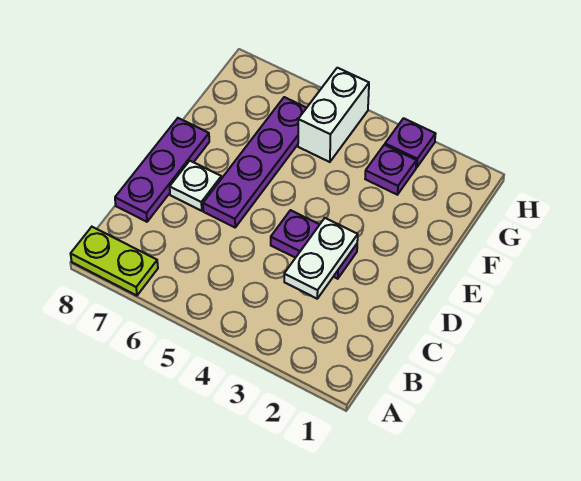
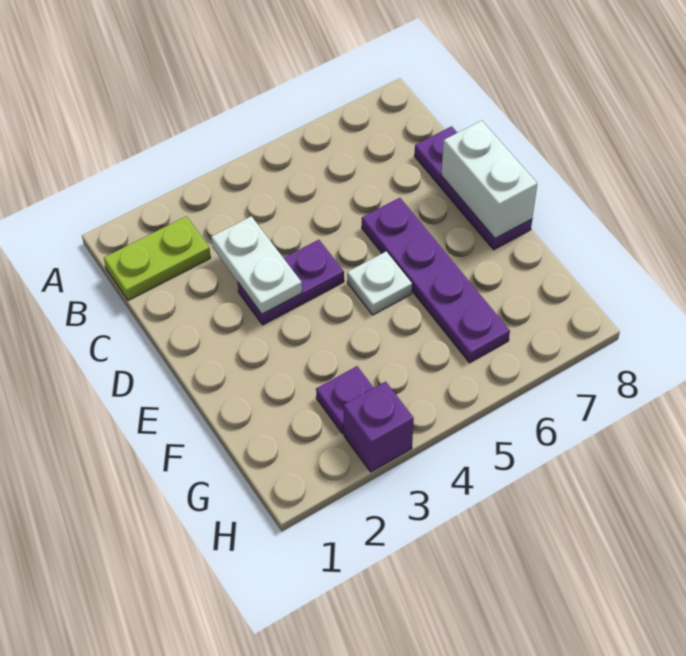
lime plate A7:A8 level 1 -> lime plate B1:B2 level 1
white plate D7 level 1 -> white plate E5 level 1
white brick G5:H5 level 1 -> white brick D8:E8 level 2
purple plate H3 level 1 -> purple brick H3 level 1

